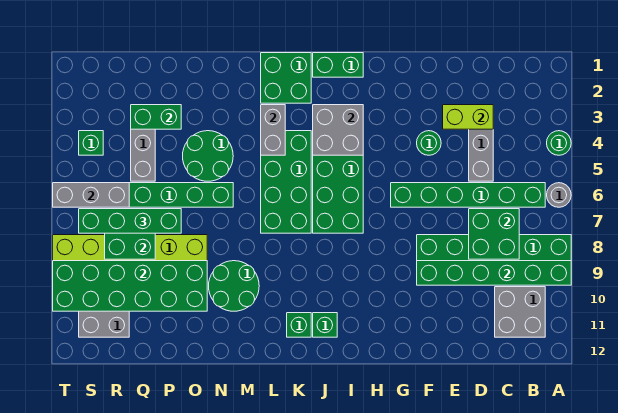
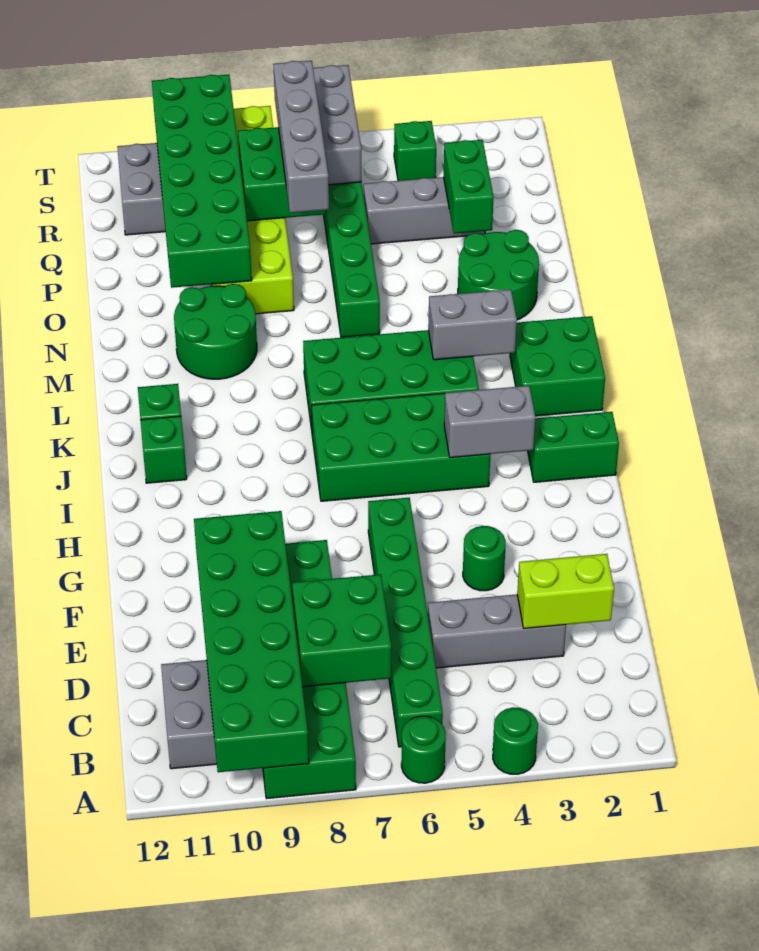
grey round brick A6 level 1 -> green round brick A6 level 1
green brick A9:F9 level 2 -> green brick A9:F10 level 2
lime brick D3:E3 level 2 -> lime brick D2:D3 level 2
green brick I1:J1 level 1 -> green brick I1:I2 level 1
grey brick I3:J4 level 2 -> grey brick I3:I4 level 2
green round brick N4:O5 level 1 -> green round brick N2:O3 level 1
green brick P7:S7 level 3 -> grey brick P7:S7 level 3

